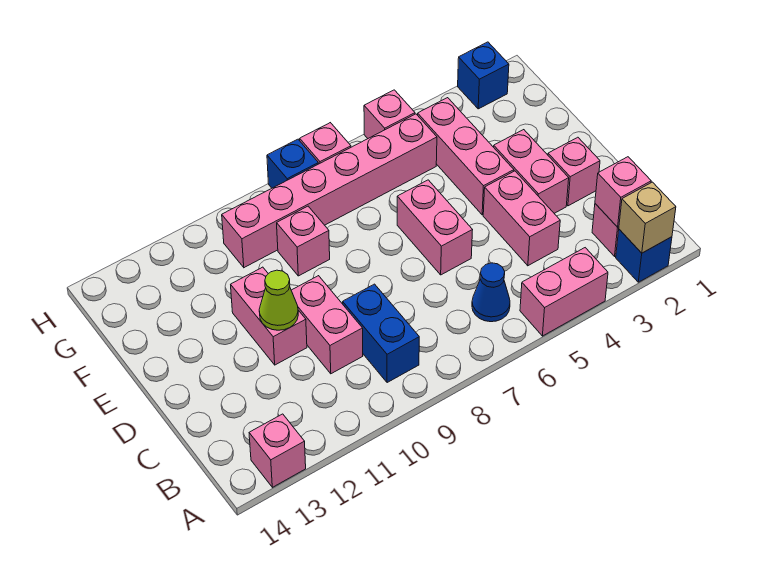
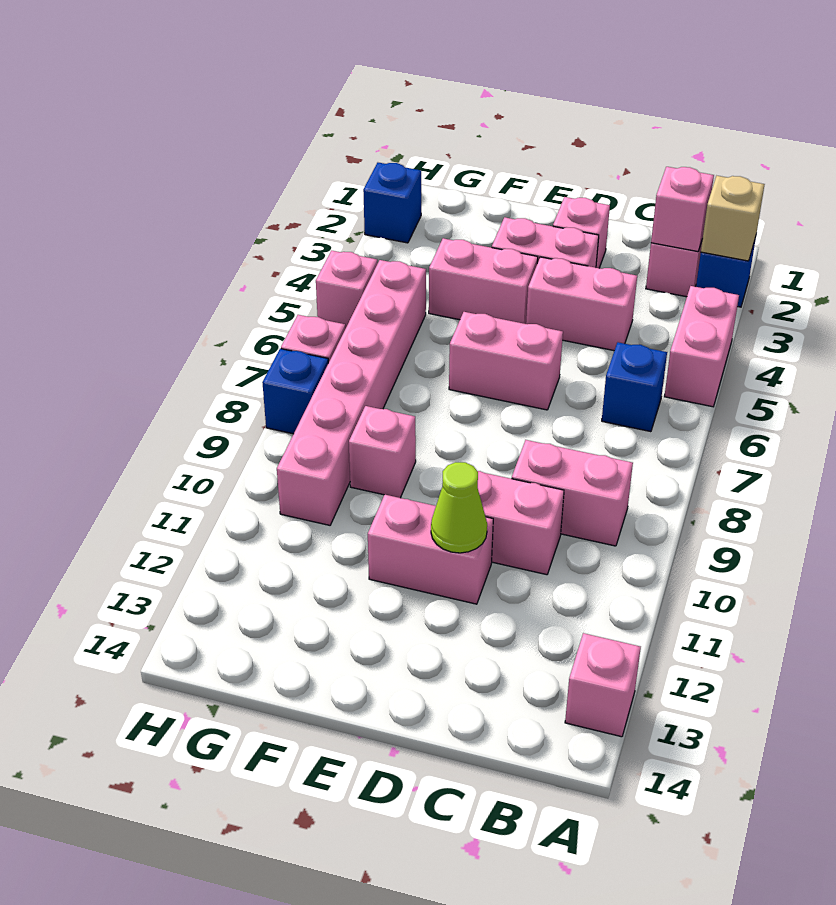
blue cone B6 level 1 -> blue brick B6 level 1
blue brick B9:C9 level 1 -> pink brick B9:C9 level 1
pink brick E4:G4 level 1 -> pink brick E4:F4 level 1

